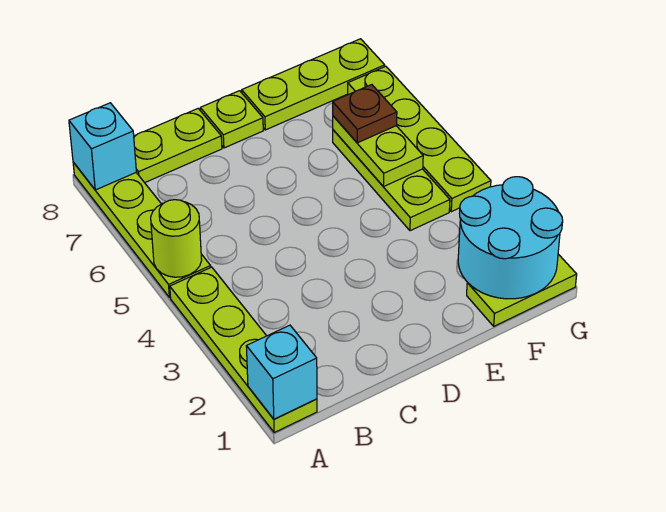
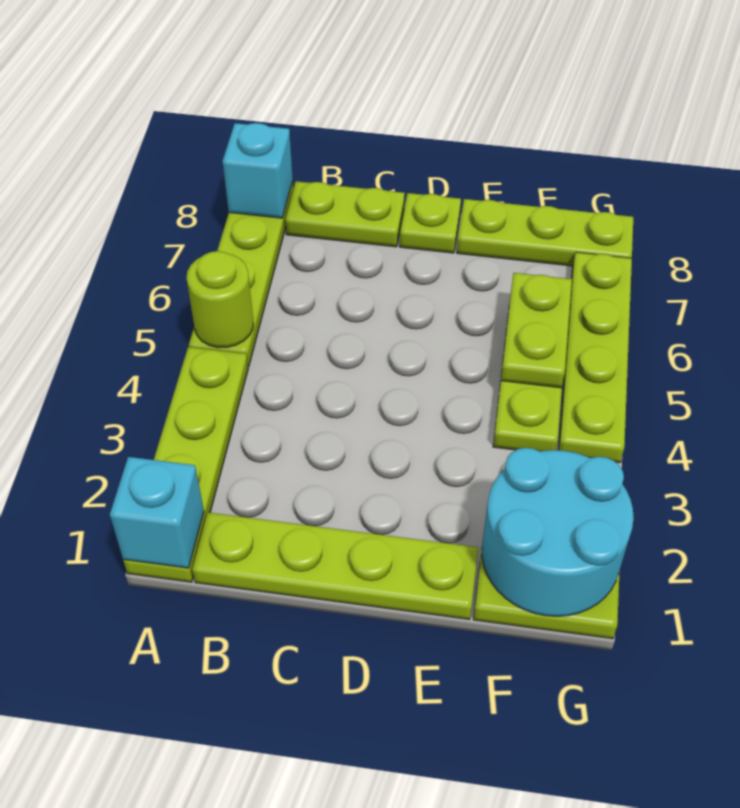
none -> lime plate B1:E1 level 1
brown plate F6 level 3 -> none

